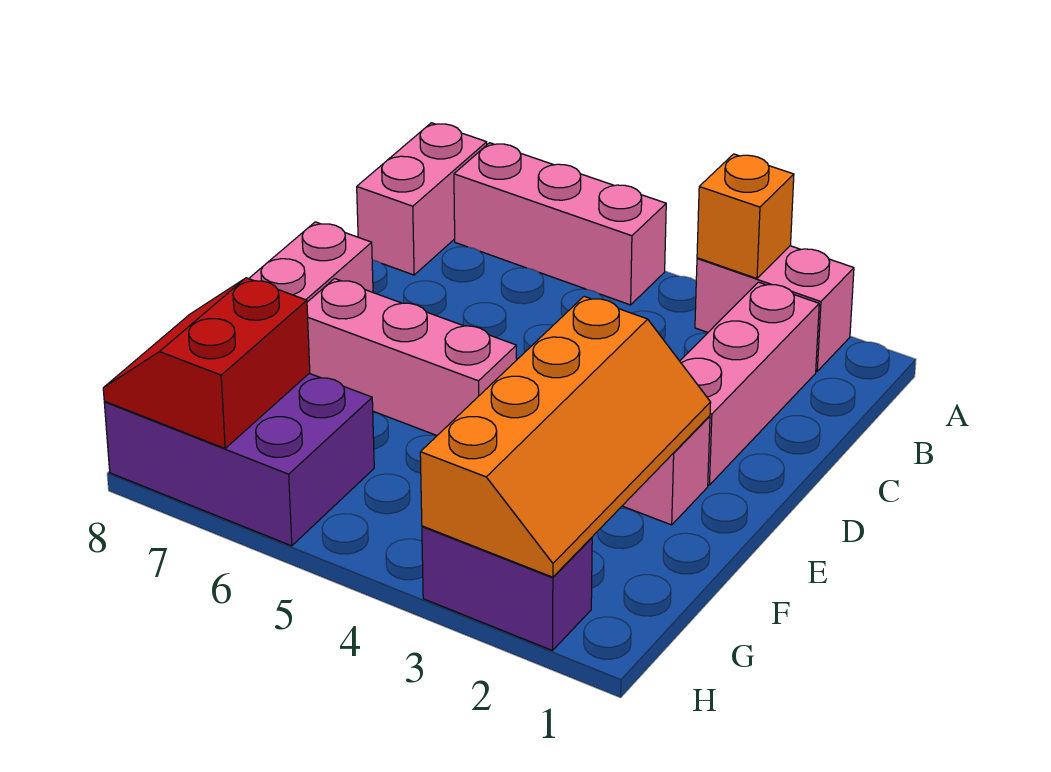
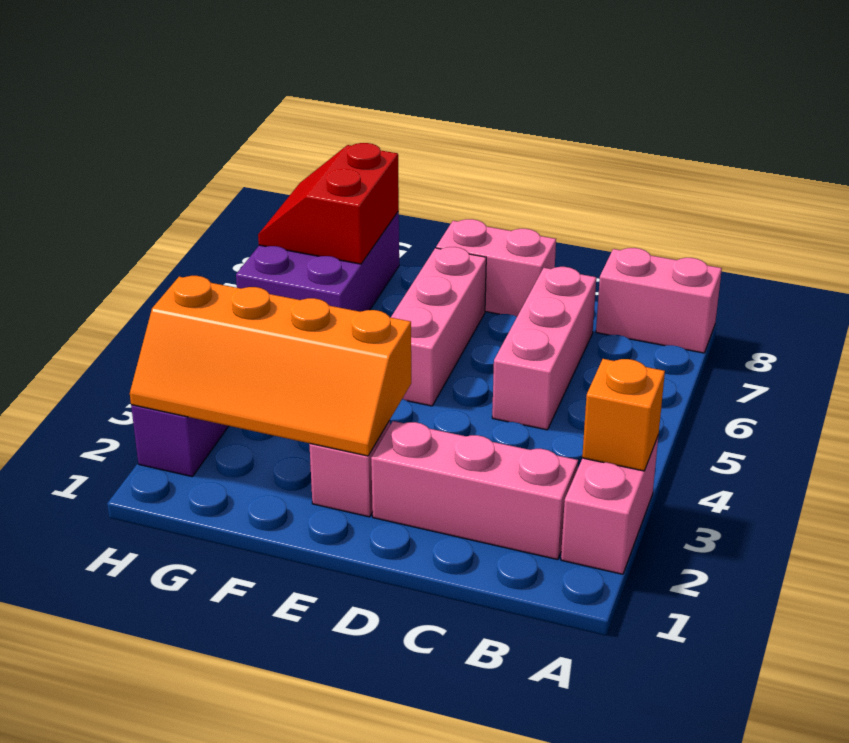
pink brick A5:A7 level 1 -> pink brick C5:C7 level 1
red slope G7:H8 level 2 top 7 -> red slope G7:H8 level 2 top G

